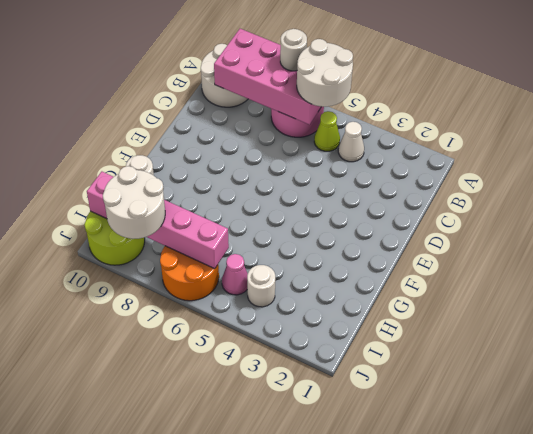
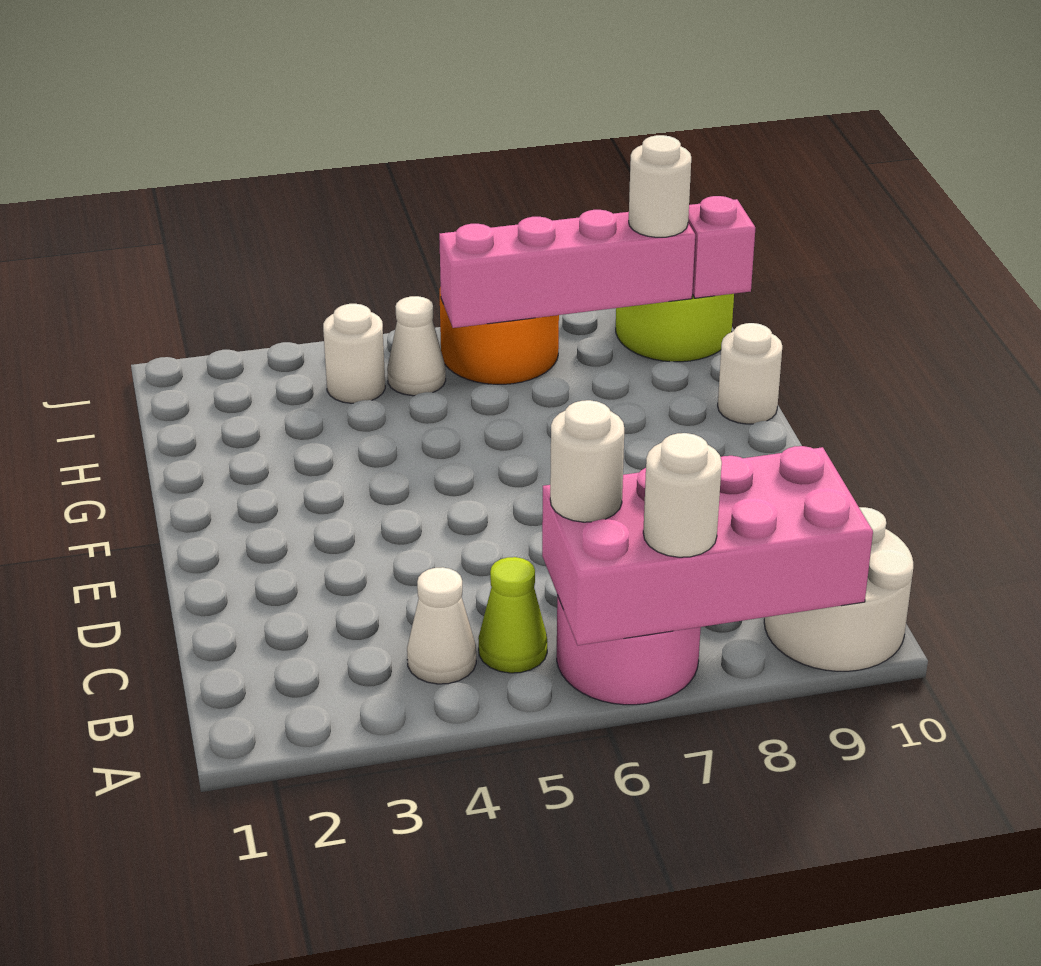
white round brick A5:B6 level 3 -> white round brick B6 level 3
pink cone I5 level 1 -> white cone I5 level 1
white round brick I8:J9 level 3 -> white round brick I9 level 3

